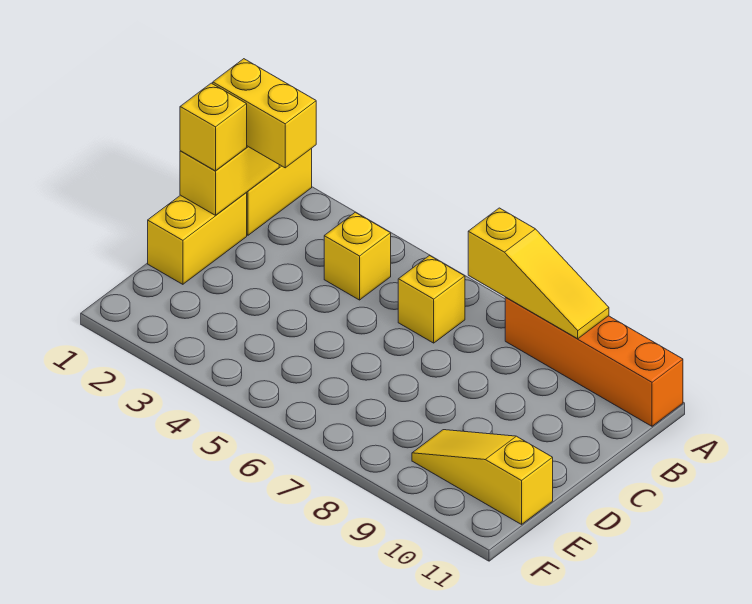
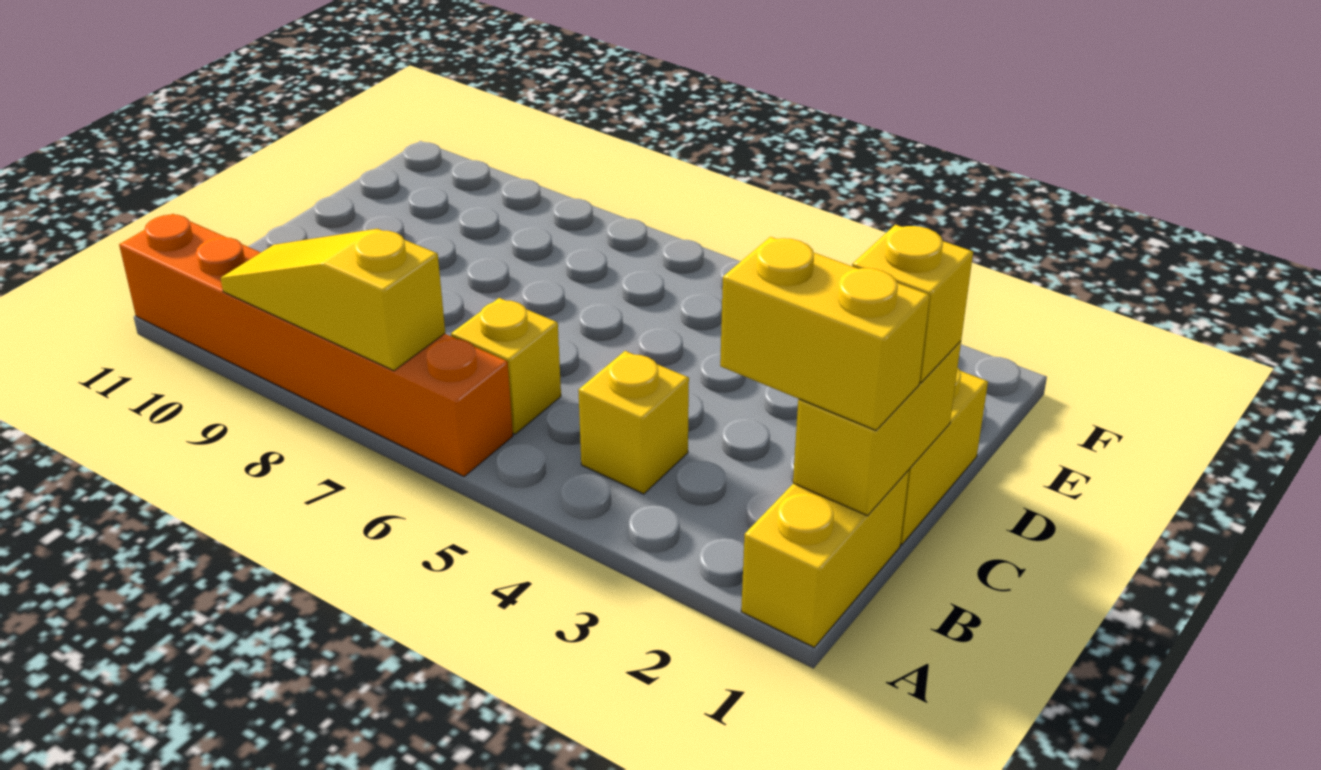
orange brick A8:A11 level 1 -> orange brick A6:A11 level 1
yellow slope E9:E11 level 1 top 11 -> none

